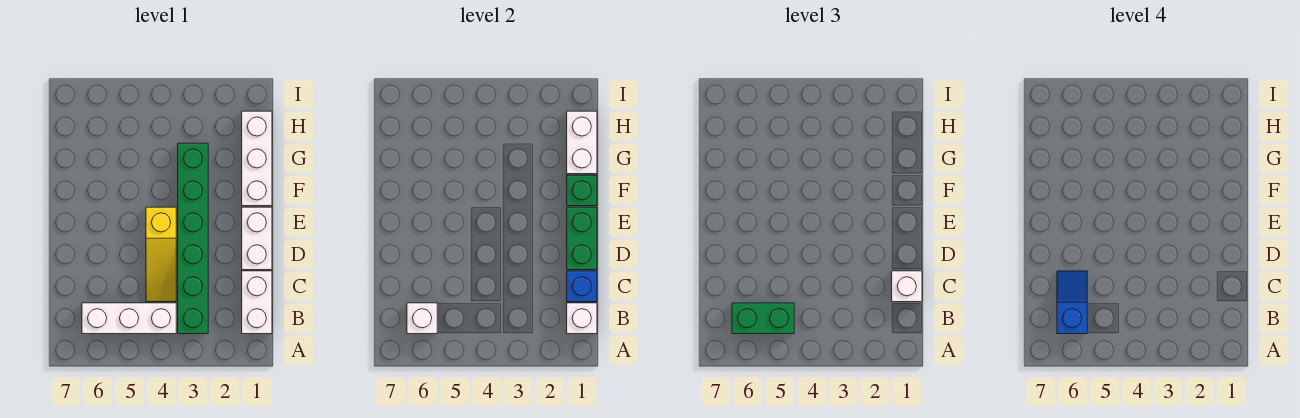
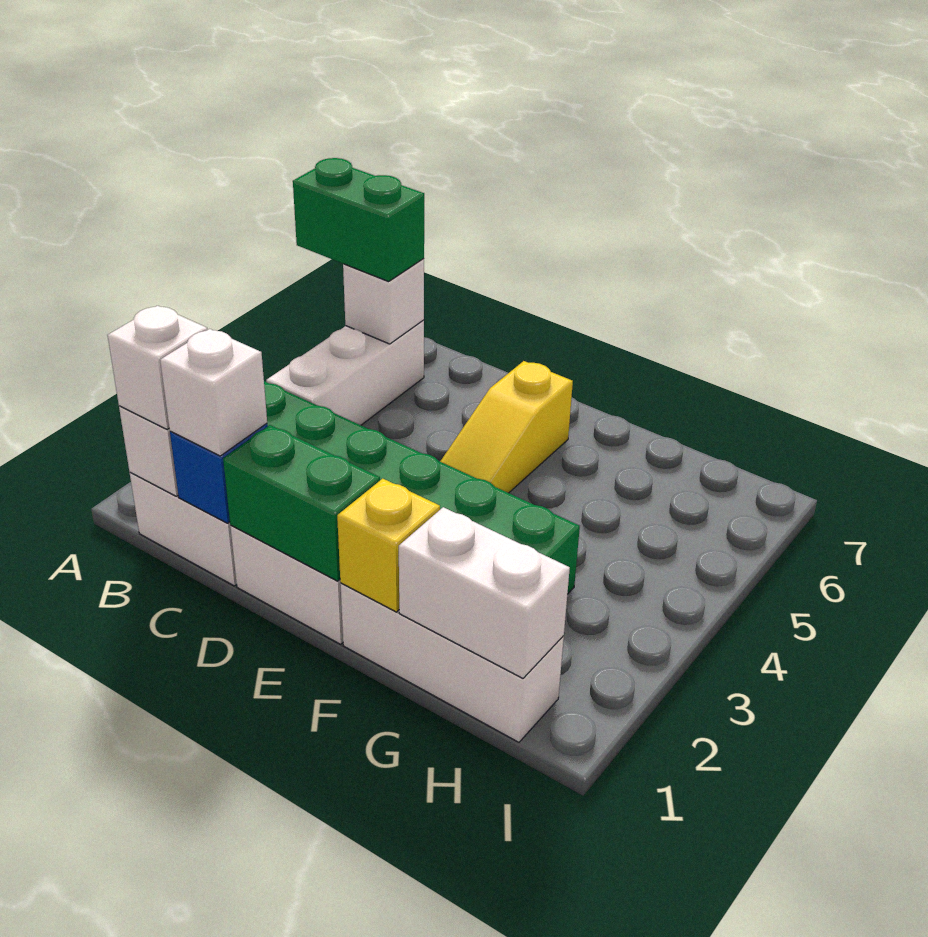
none -> white brick B1 level 3
green brick B5:B6 level 3 -> green brick A6:B6 level 3
blue slope B6:C6 level 4 top B -> none
yellow slope C4:E4 level 1 top E -> yellow slope E4:E6 level 1 top 6
green brick F1 level 2 -> yellow brick F1 level 2

